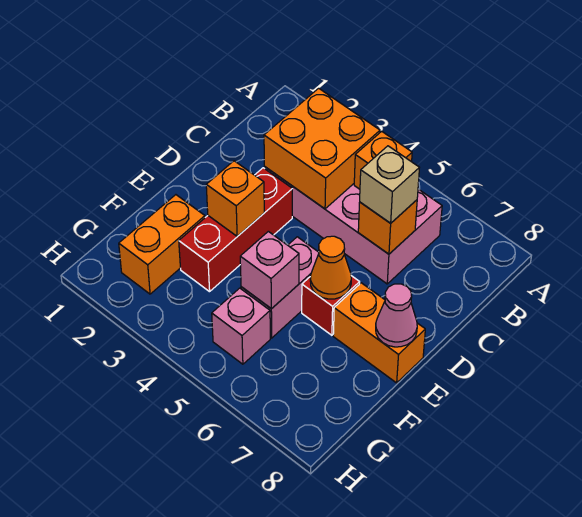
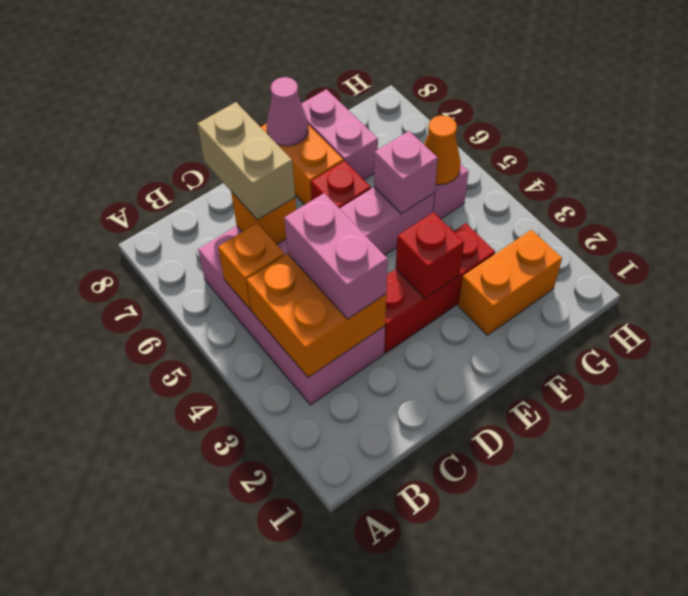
none -> pink brick C3:C4 level 3
tan brick C6 level 3 -> tan brick C6:C7 level 3
orange brick E3 level 2 -> red brick E3 level 2
orange cone E6 level 2 -> orange cone G5 level 2
none -> pink brick F7:F8 level 1

